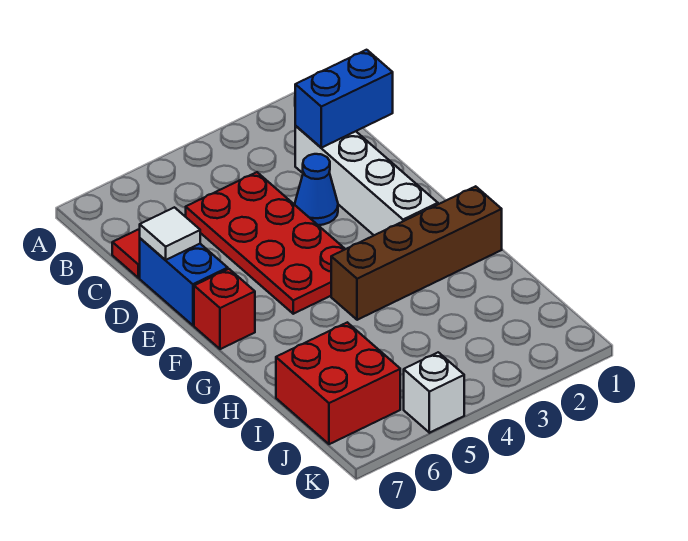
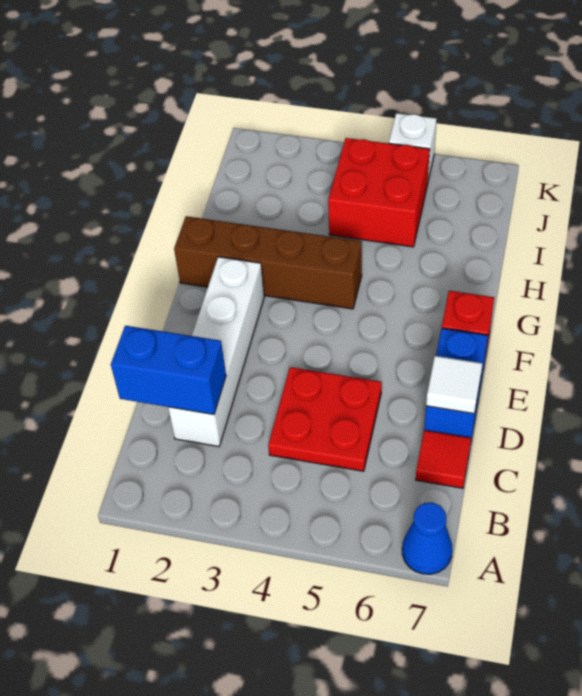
red plate C4:F5 level 1 -> red plate C4:D5 level 1
blue cone D3 level 1 -> blue cone A7 level 1
red brick I6:J7 level 1 -> red brick I4:J5 level 1

